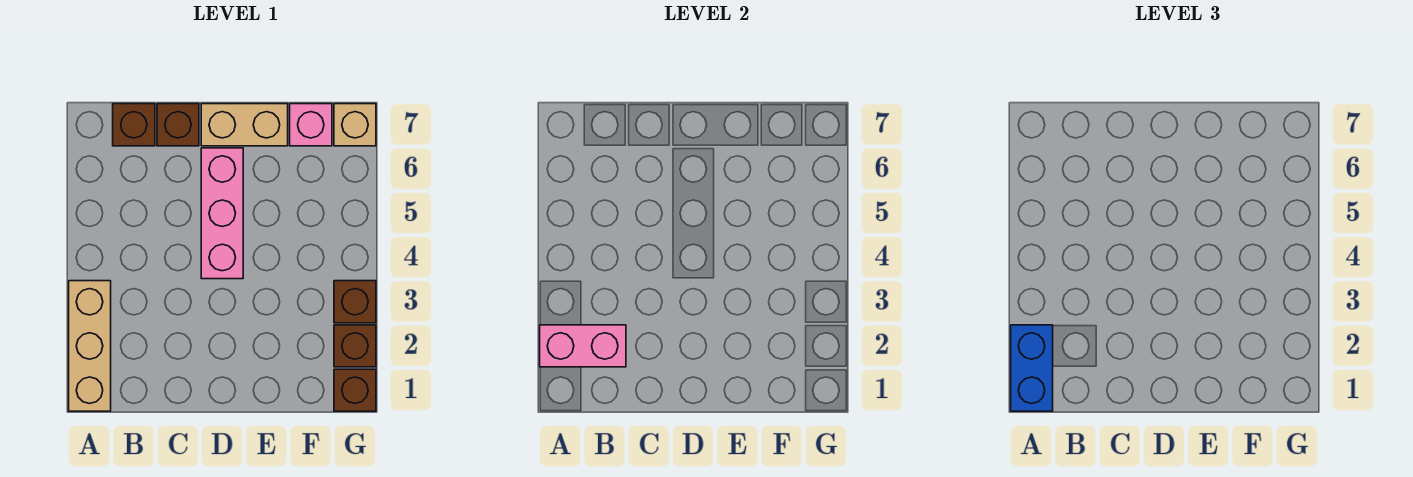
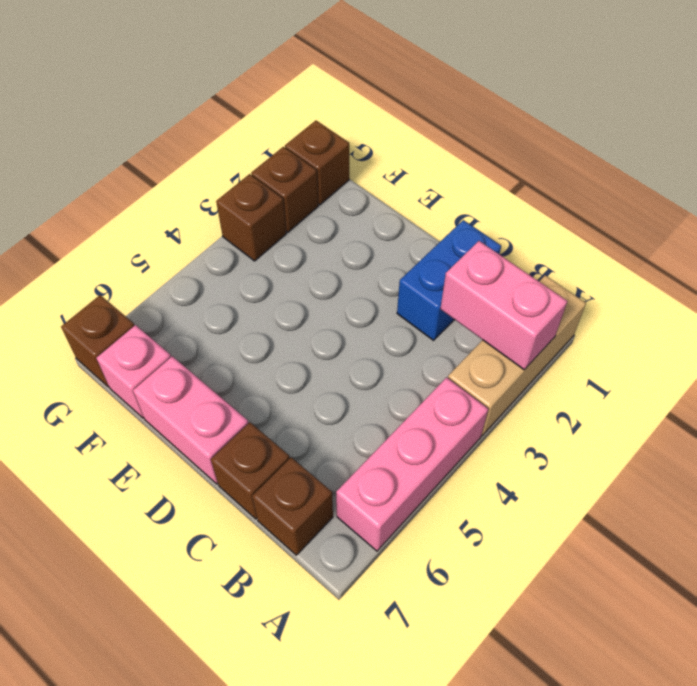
blue brick A1:A2 level 3 -> blue brick C1:C2 level 1
pink brick D4:D6 level 1 -> pink brick A4:A6 level 1
tan brick D7:E7 level 1 -> pink brick D7:E7 level 1
tan brick G7 level 1 -> brown brick G7 level 1

